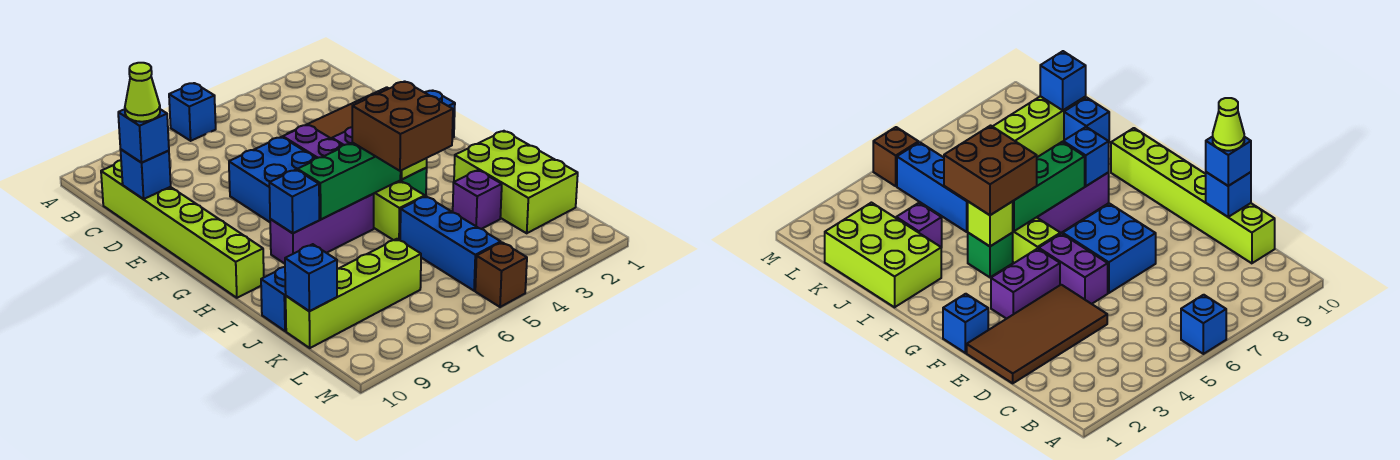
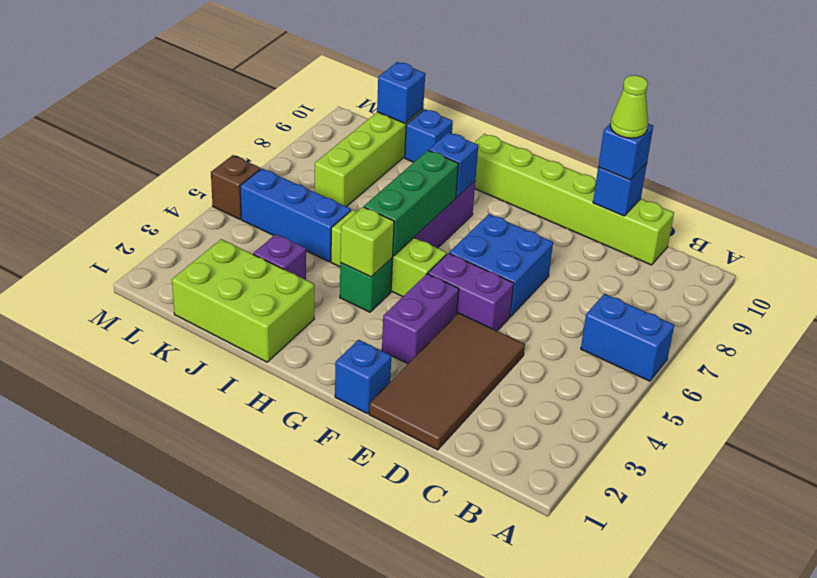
blue brick A6 level 1 -> blue brick A6:B6 level 1
brown brick H4:I5 level 3 -> none

